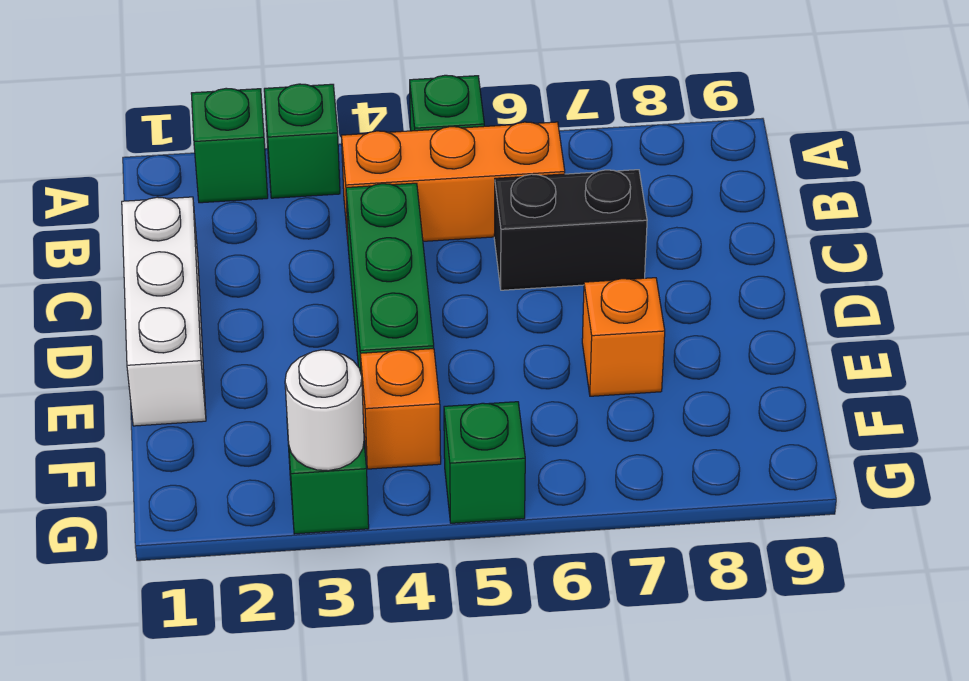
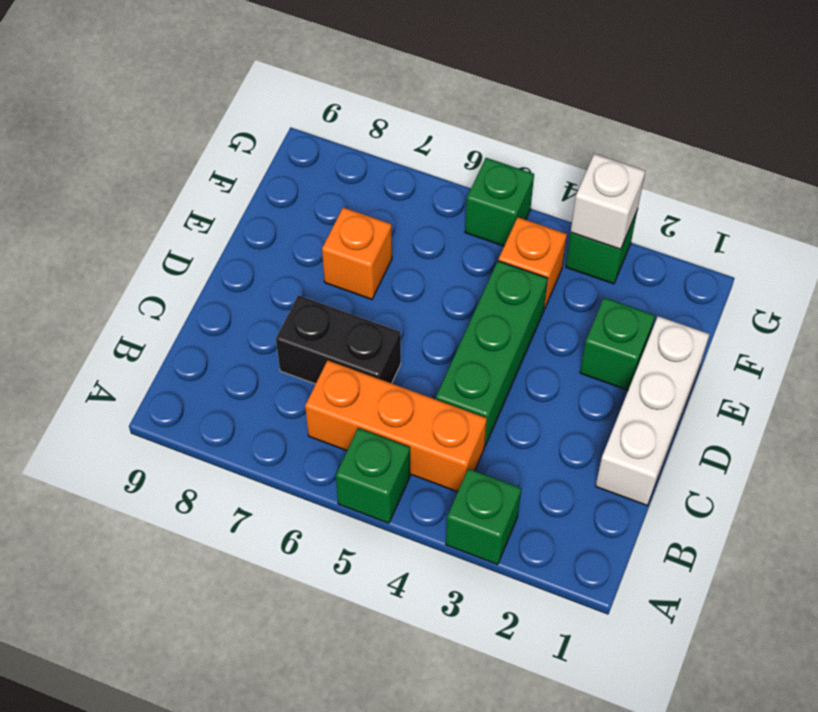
green brick A2 level 1 -> green brick E2 level 1
white round brick G3 level 2 -> white brick G3 level 2

